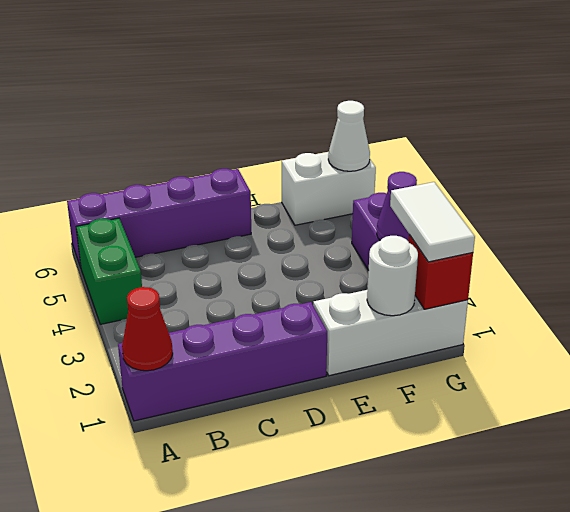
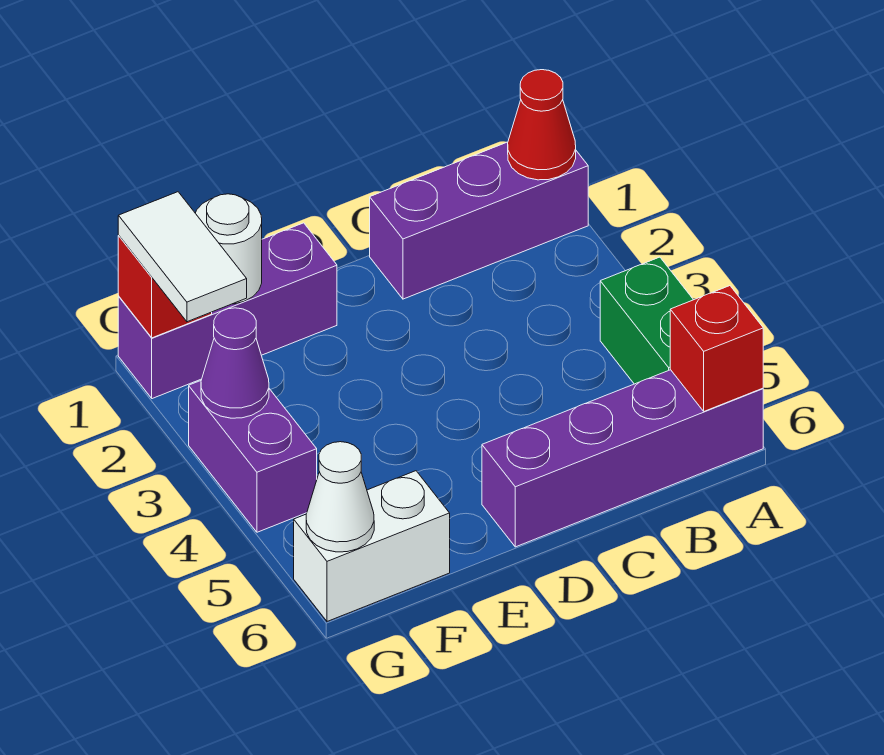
purple brick A1:D1 level 1 -> purple brick A1:C1 level 1
none -> red brick A6 level 2
white brick E1:G1 level 1 -> purple brick E1:G1 level 1

